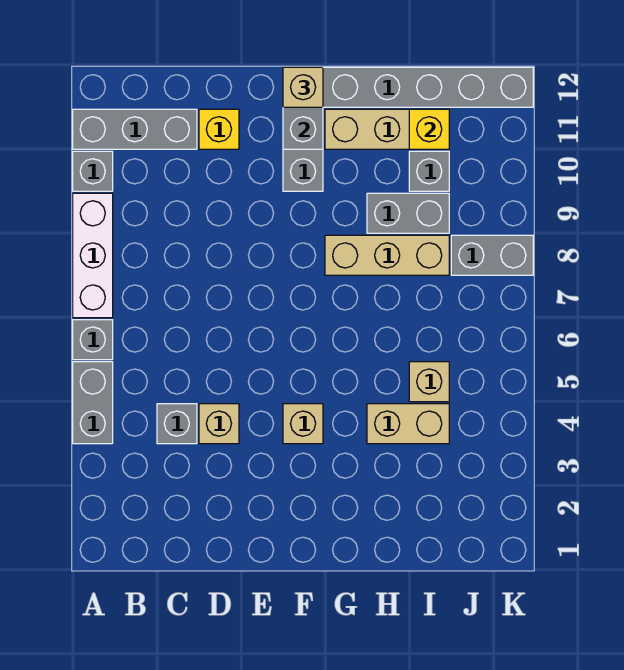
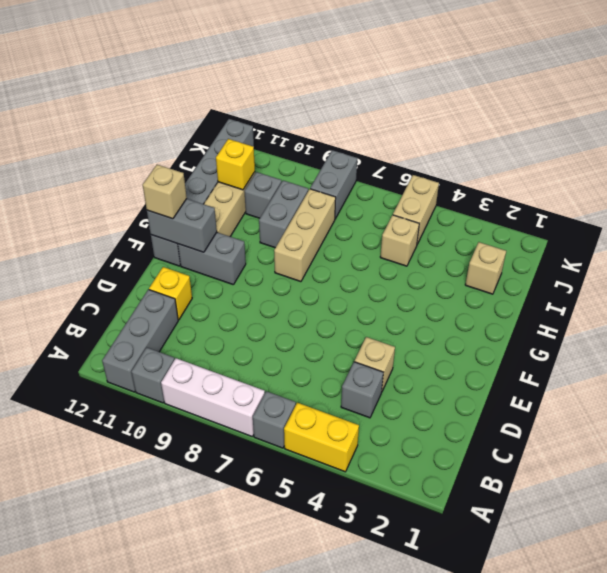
grey brick A4:A5 level 1 -> yellow brick A4:A5 level 1
tan brick F4 level 1 -> tan brick I2 level 1
tan brick H4:I4 level 1 -> tan brick J5:K5 level 1

